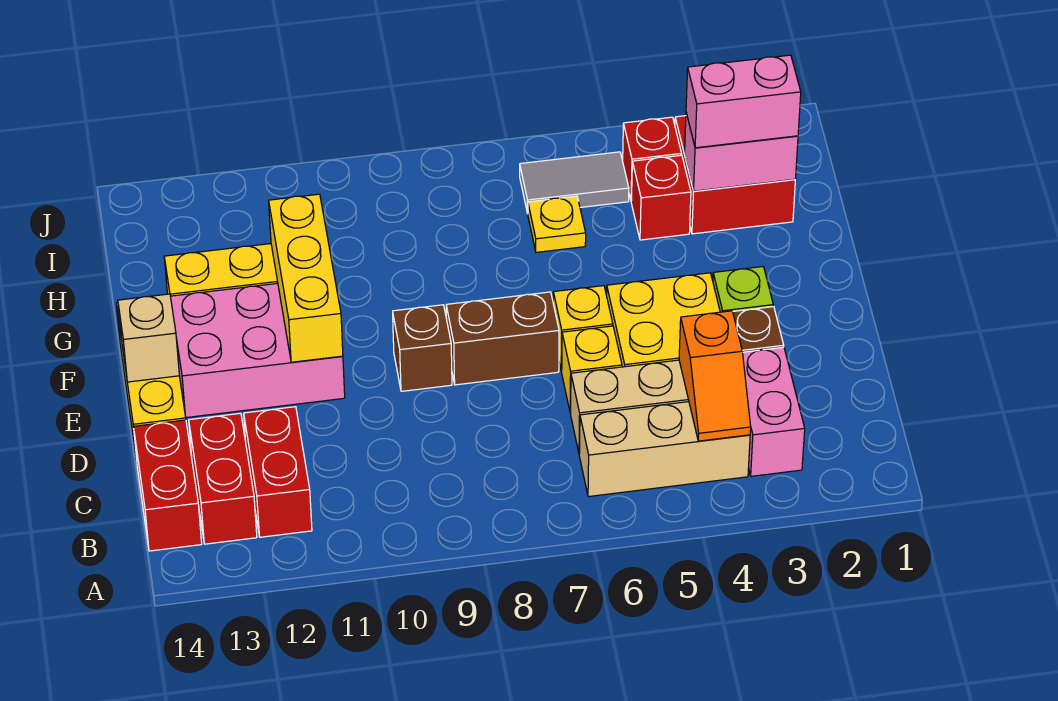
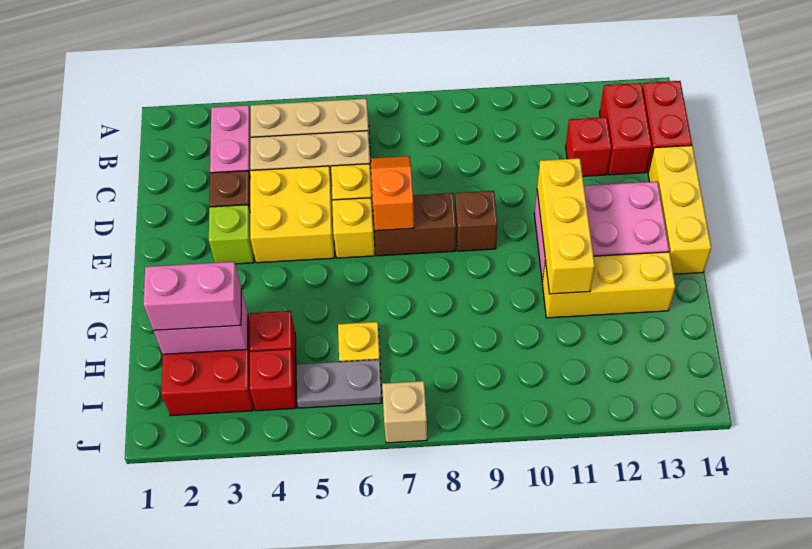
orange slope B4:C4 level 2 top C -> orange slope D7:E7 level 2 top E
red brick B12:C12 level 1 -> red brick C12 level 1
tan brick E14 level 2 -> tan brick J7 level 1
grey tile I5:I6 level 1 -> grey plate I5:I6 level 1

